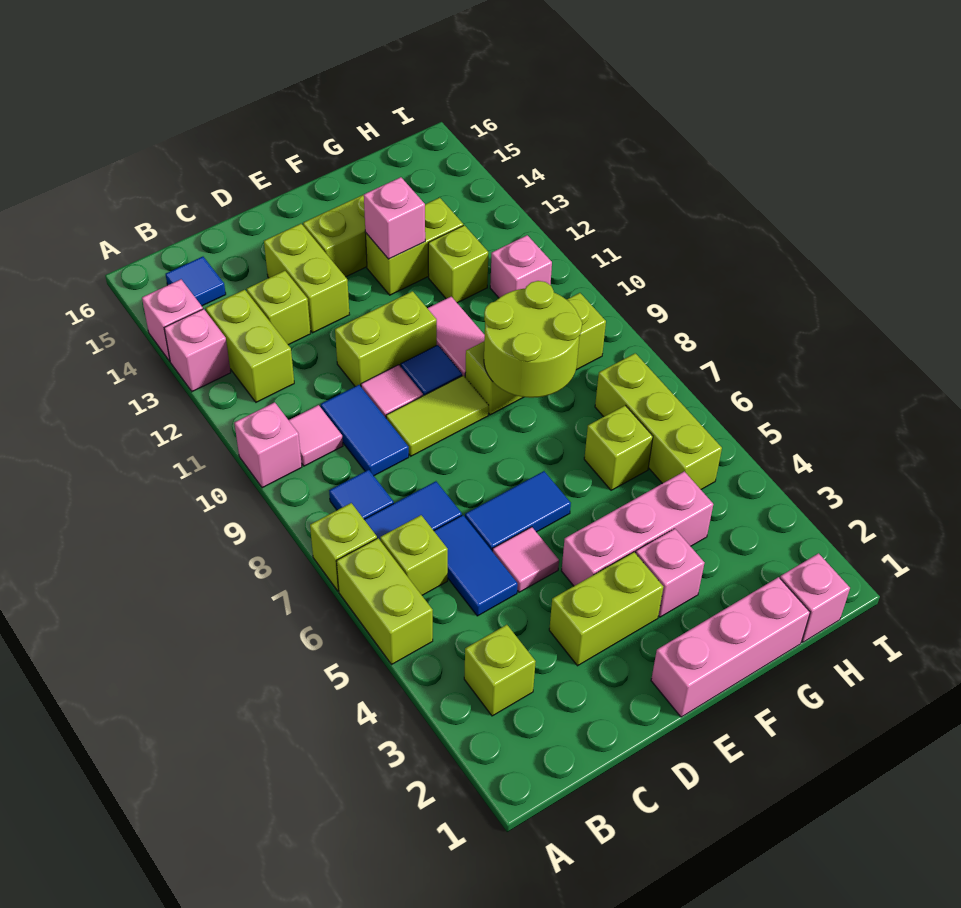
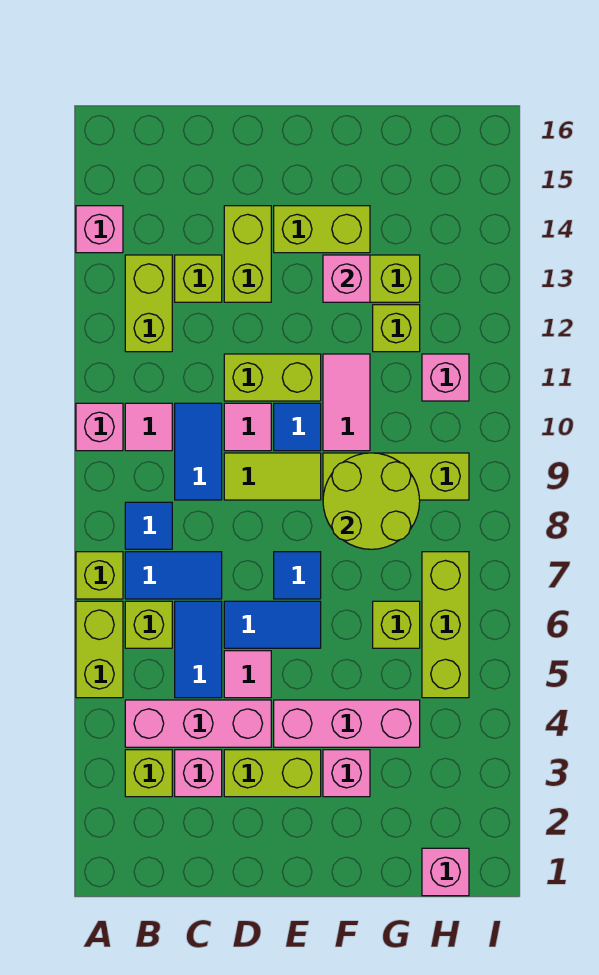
pink brick A13 level 1 -> pink brick C3 level 1
blue tile B15 level 1 -> blue tile E7 level 1
pink brick E1:G1 level 1 -> pink brick B4:D4 level 1

